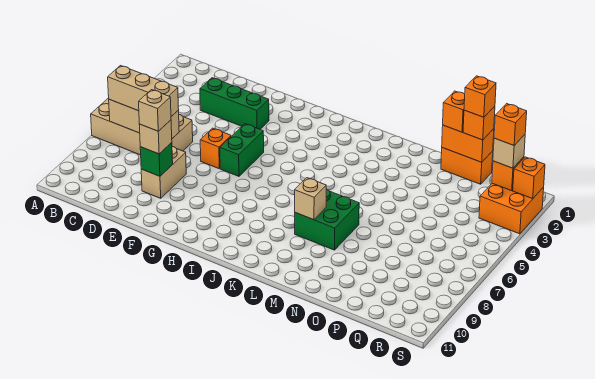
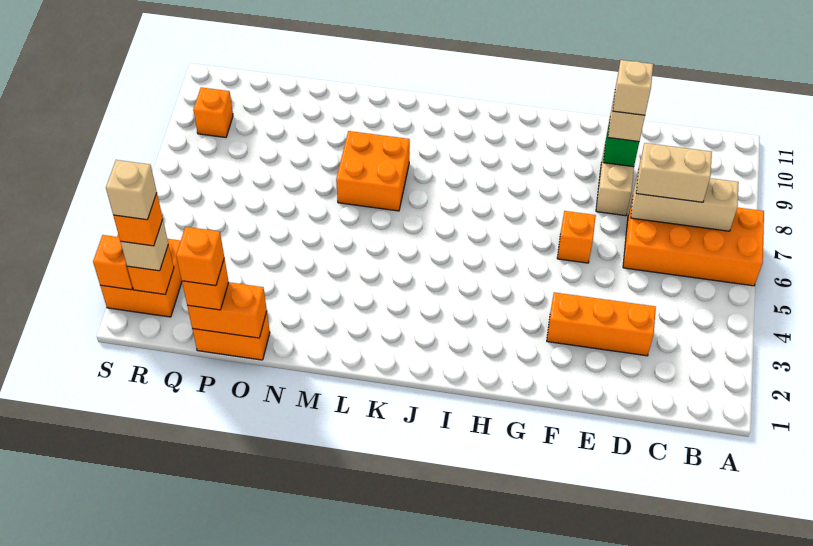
tan brick A6:D7 level 1 -> orange brick A6:D7 level 1
tan brick B7:D7 level 3 -> tan brick C7:D7 level 3
green brick D3:F3 level 1 -> orange brick D3:F3 level 1
green brick G5:G6 level 1 -> none
green brick L7:M8 level 1 -> orange brick L7:M8 level 1
tan brick L8 level 2 -> tan brick R2 level 5
orange brick O1 level 3 -> orange brick R9 level 1

